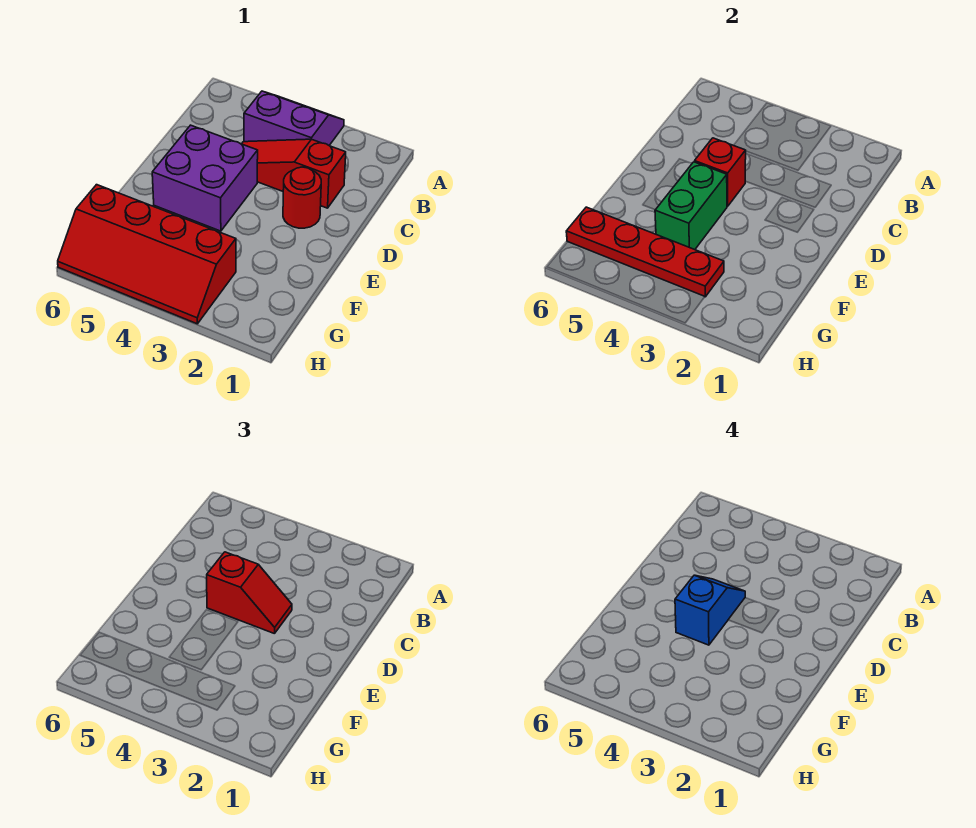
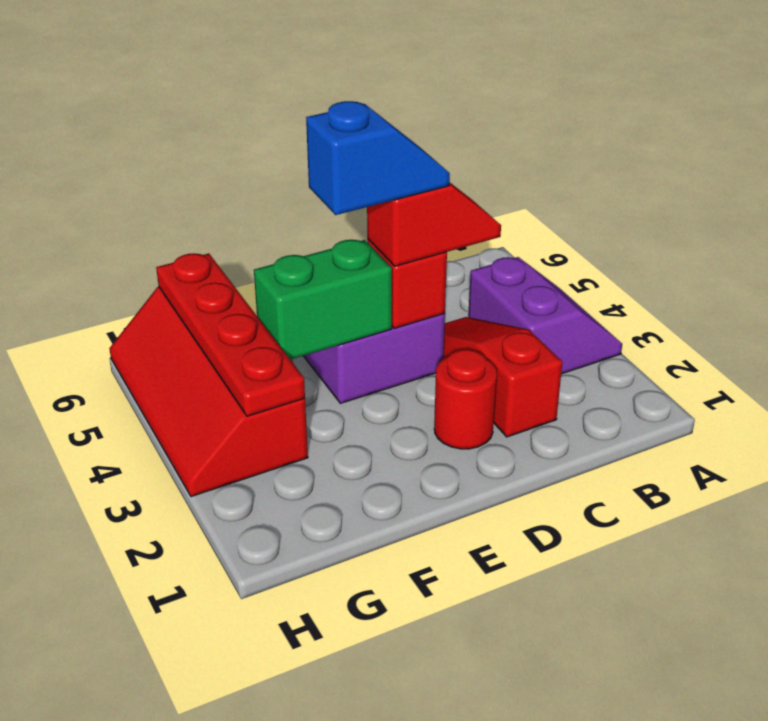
red slope D3:D4 level 3 top 4 -> red slope C4:D4 level 3 top D

